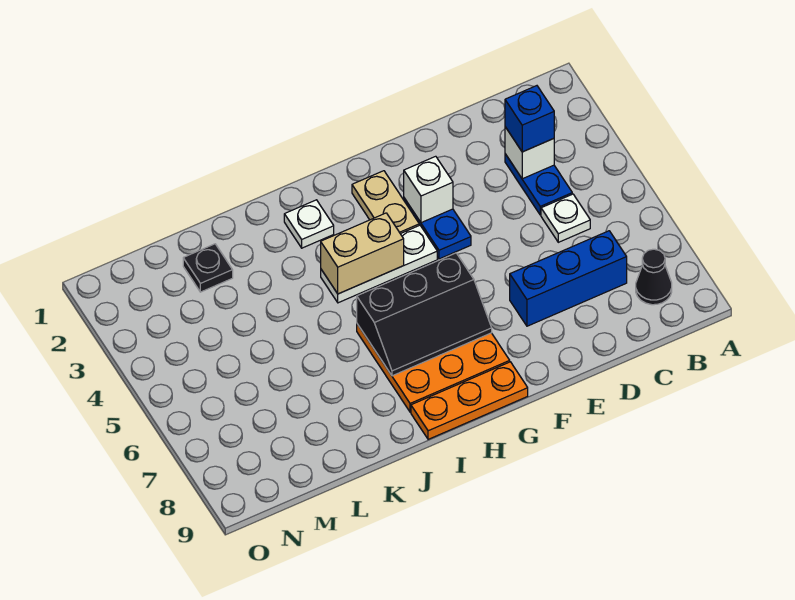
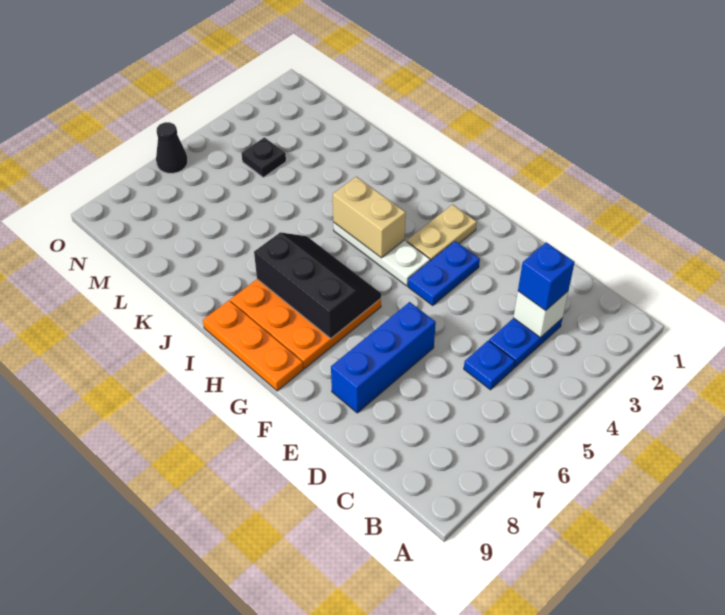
black cone B8 level 1 -> black cone O6 level 1
white plate C5 level 1 -> blue plate C5 level 1
blue brick C7:E7 level 1 -> blue brick E6:E8 level 1
white brick F3 level 2 -> none
black slope G6:I7 level 2 top 6 -> black slope G6:I7 level 2 top 7
white plate I2 level 1 -> none
black plate L2 level 1 -> black plate M4 level 1

